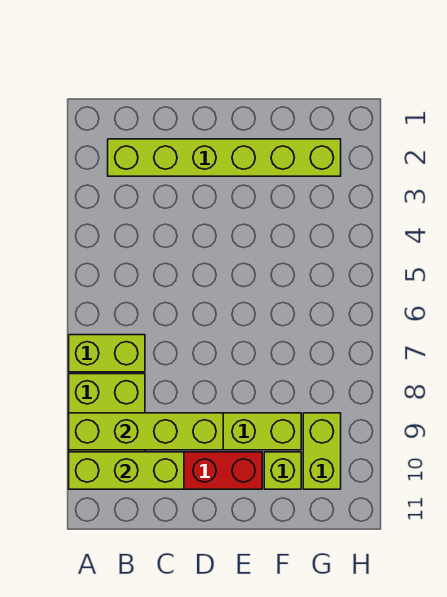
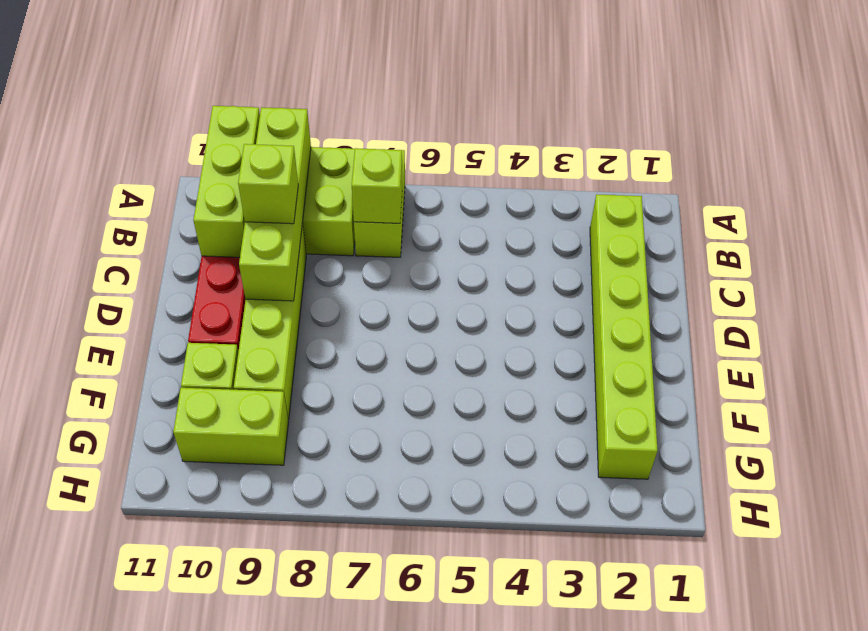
none -> lime brick B7 level 2
none -> lime brick C9 level 3

